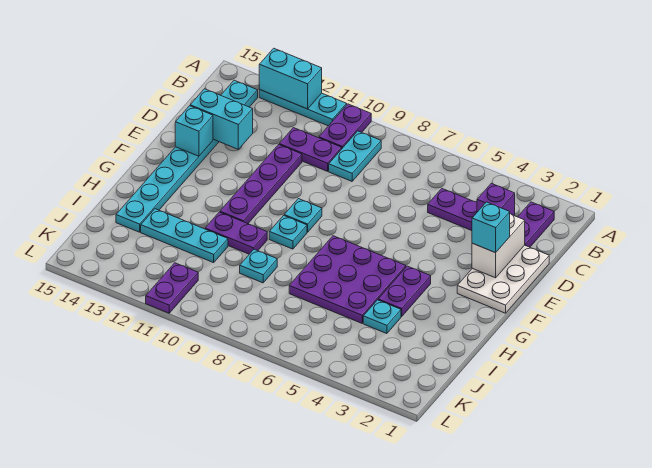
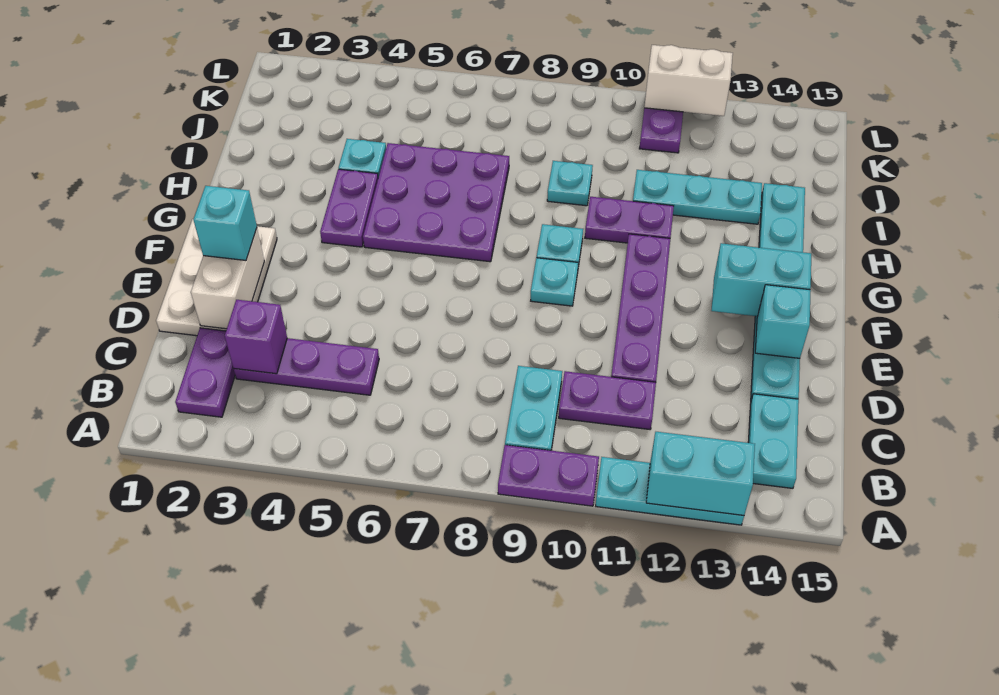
purple plate A10:B10 level 1 -> purple plate A9:A10 level 1
cyan brick D13:D14 level 2 -> cyan brick F13:F14 level 2
none -> white brick L11:L12 level 2

